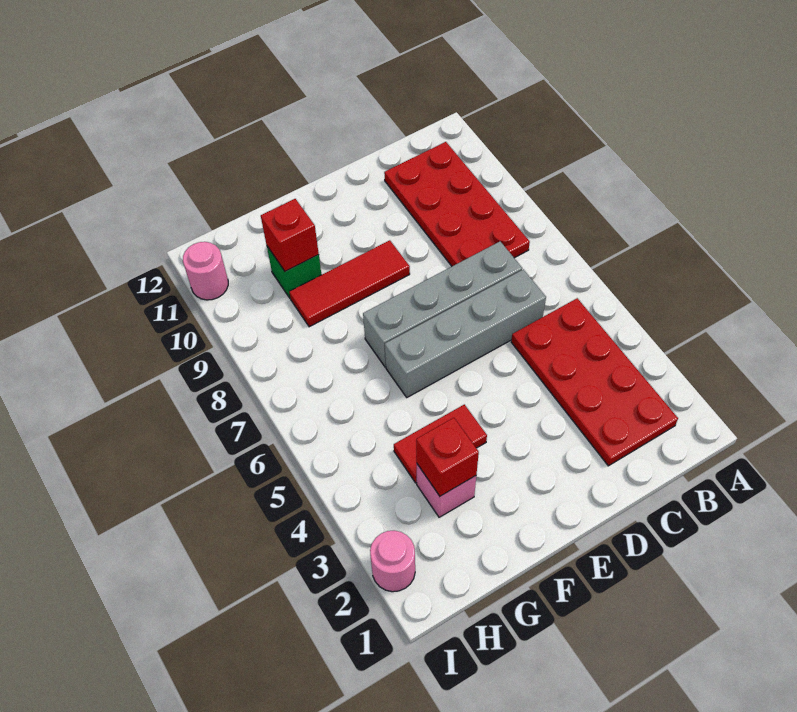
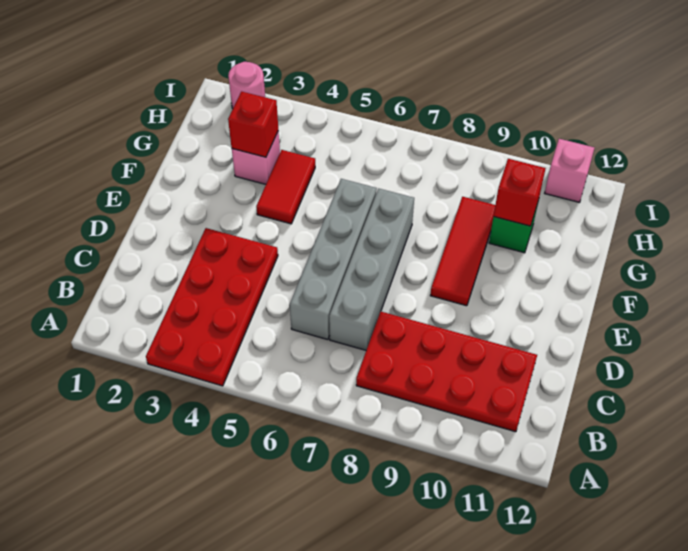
red plate B2:C5 level 1 -> red plate A3:D4 level 1
pink round brick I11 level 1 -> pink brick I11 level 1

